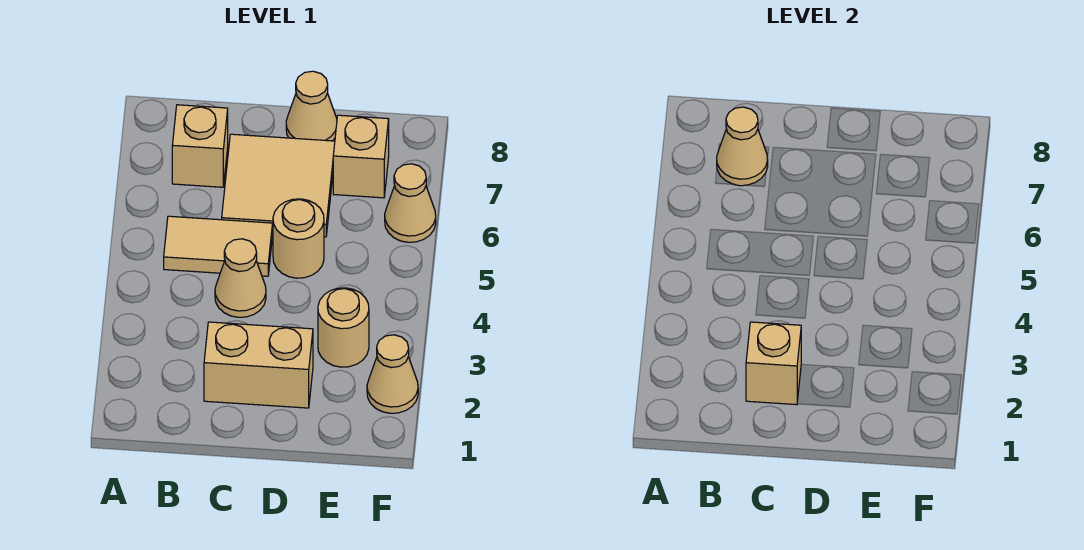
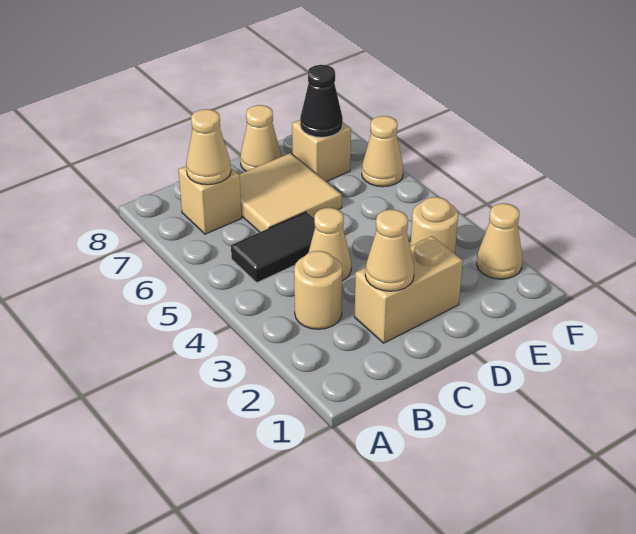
tan tile B5:C5 level 1 -> black tile B5:C5 level 1
tan brick C2 level 2 -> tan cone C2 level 2
tan round brick D5 level 1 -> tan round brick B3 level 1
none -> black cone E7 level 2

